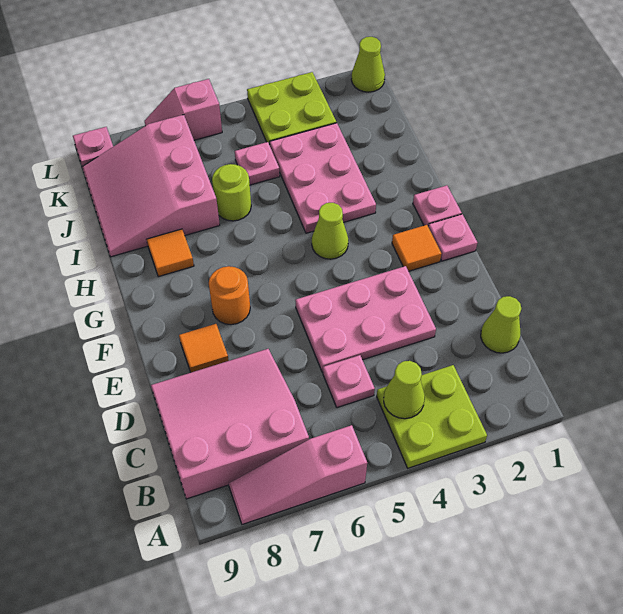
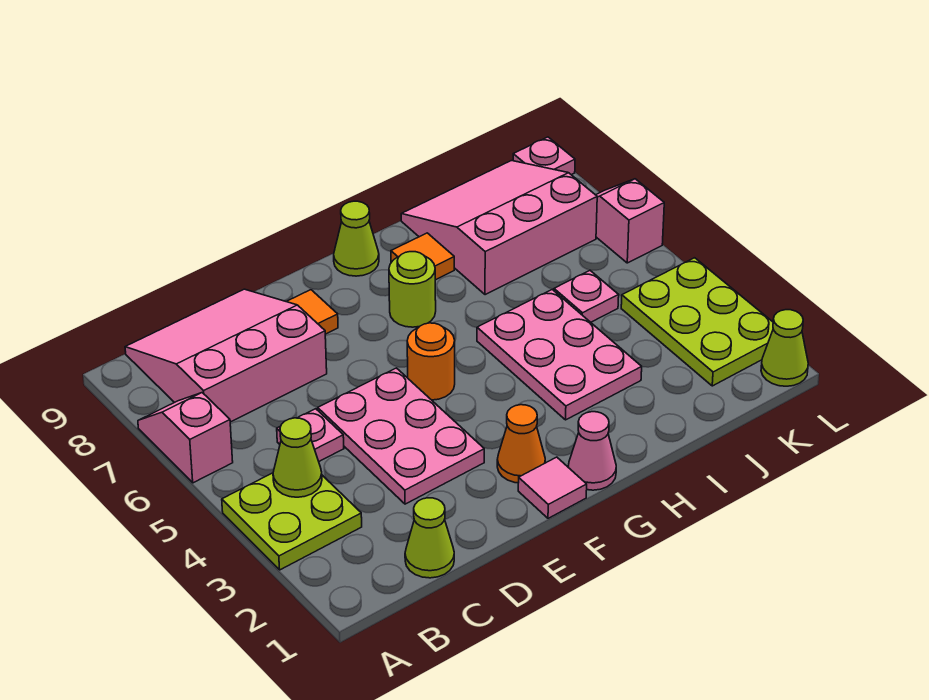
pink slope A6:A8 level 1 top 6 -> pink slope A6:A7 level 1 top 6
pink slope B7:D9 level 1 top B -> pink slope B7:D9 level 1 top 7
pink plate F1 level 1 -> pink tile F1 level 1
orange tile F2 level 1 -> orange cone F2 level 1
orange round brick F7 level 1 -> orange round brick F5 level 1
pink plate G1 level 1 -> pink cone G1 level 1
lime cone G4 level 1 -> lime cone G9 level 1
pink plate H3:J4 level 1 -> pink plate H3:I5 level 1
lime round brick I6 level 1 -> lime round brick G7 level 1
lime plate K3:L4 level 1 -> lime plate K2:L4 level 1

